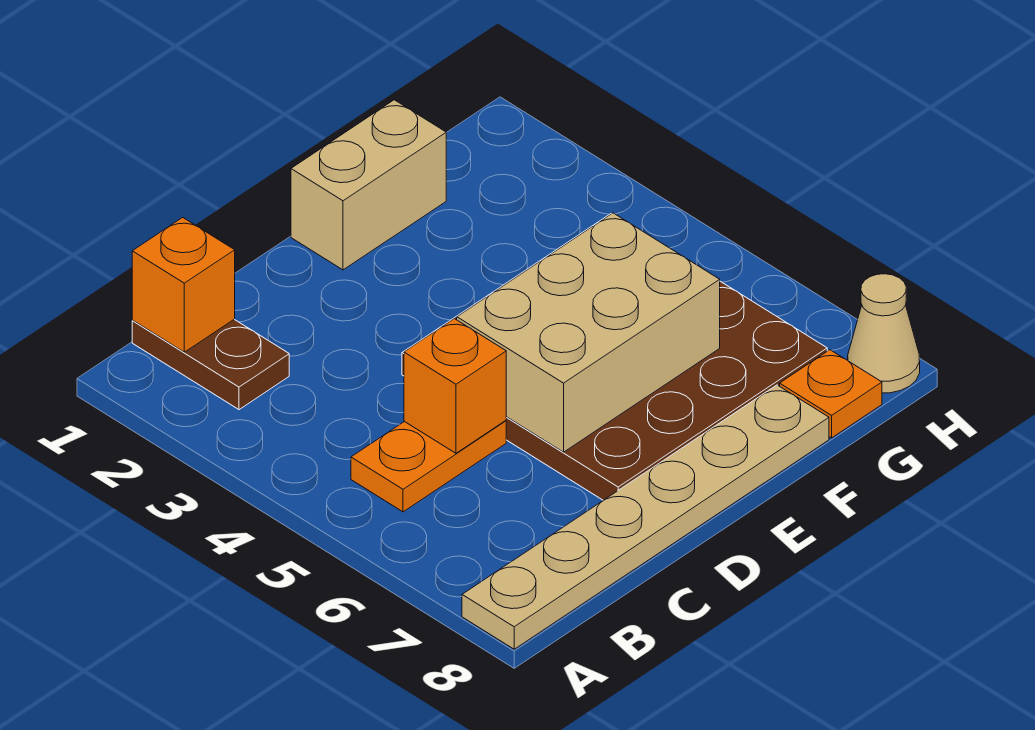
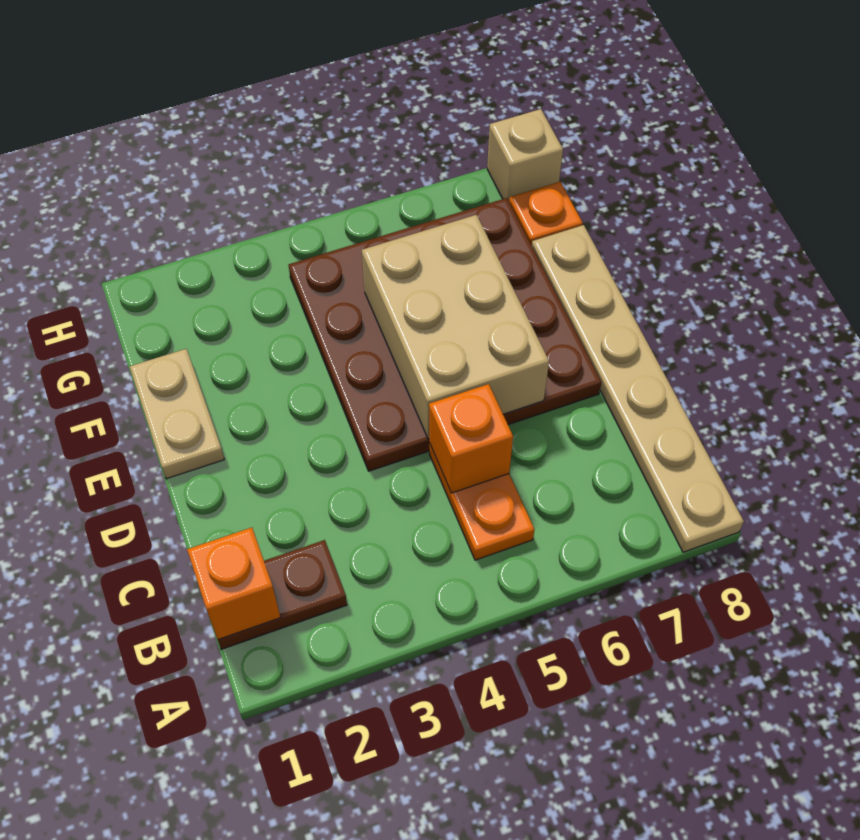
tan brick E1:F1 level 1 -> tan plate E1:F1 level 1
tan cone H8 level 1 -> tan brick H8 level 1

